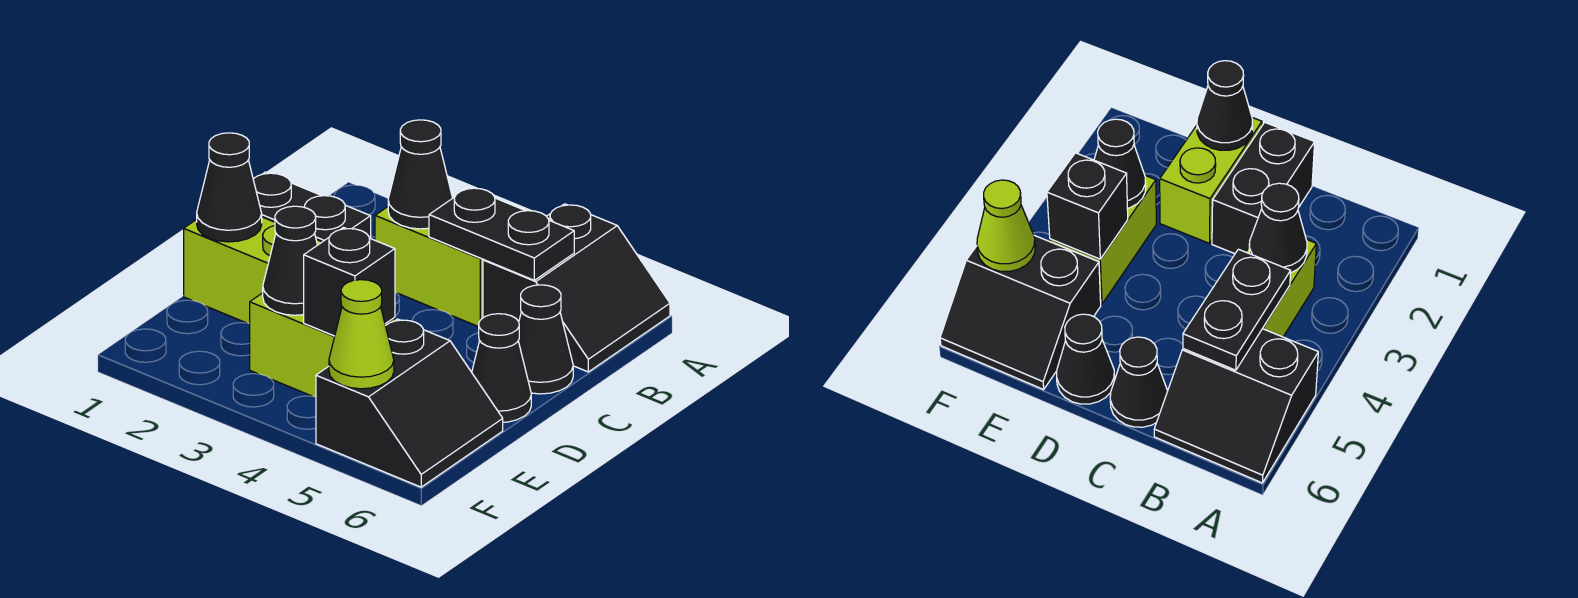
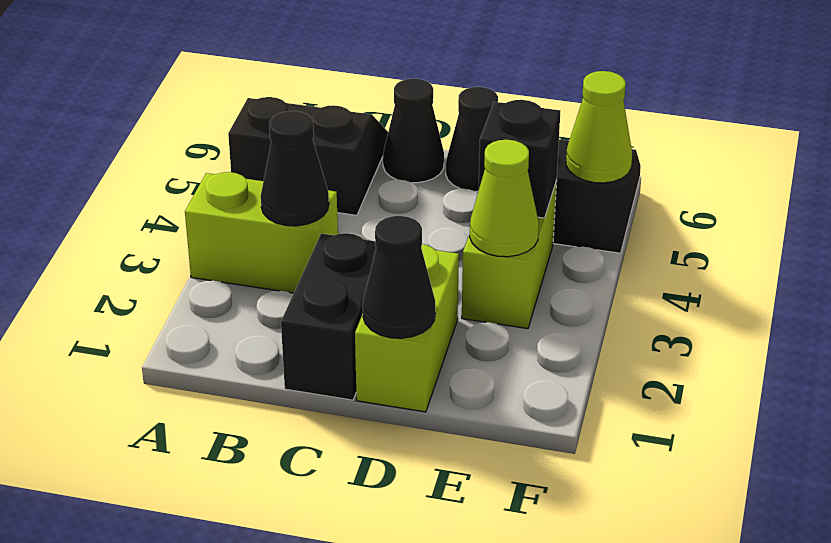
lime brick B3:B4 level 1 -> lime brick A3:B3 level 1
black plate B4:B5 level 2 -> none
black cone E3 level 2 -> lime cone E3 level 2

